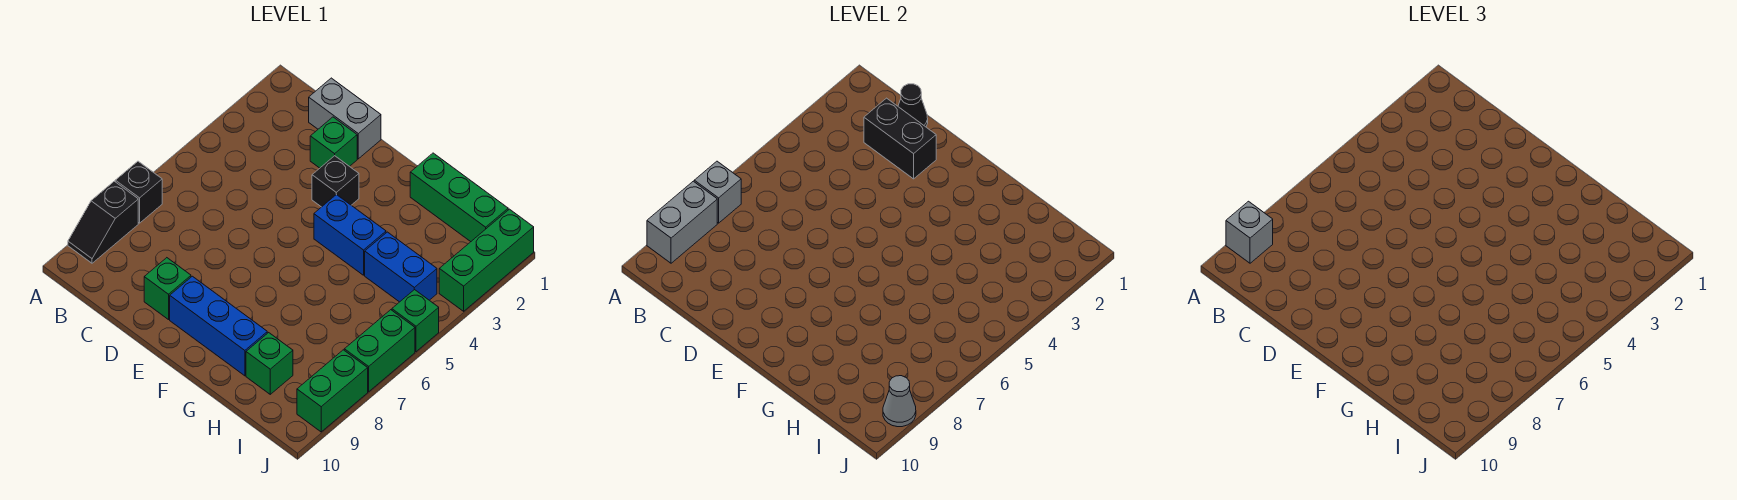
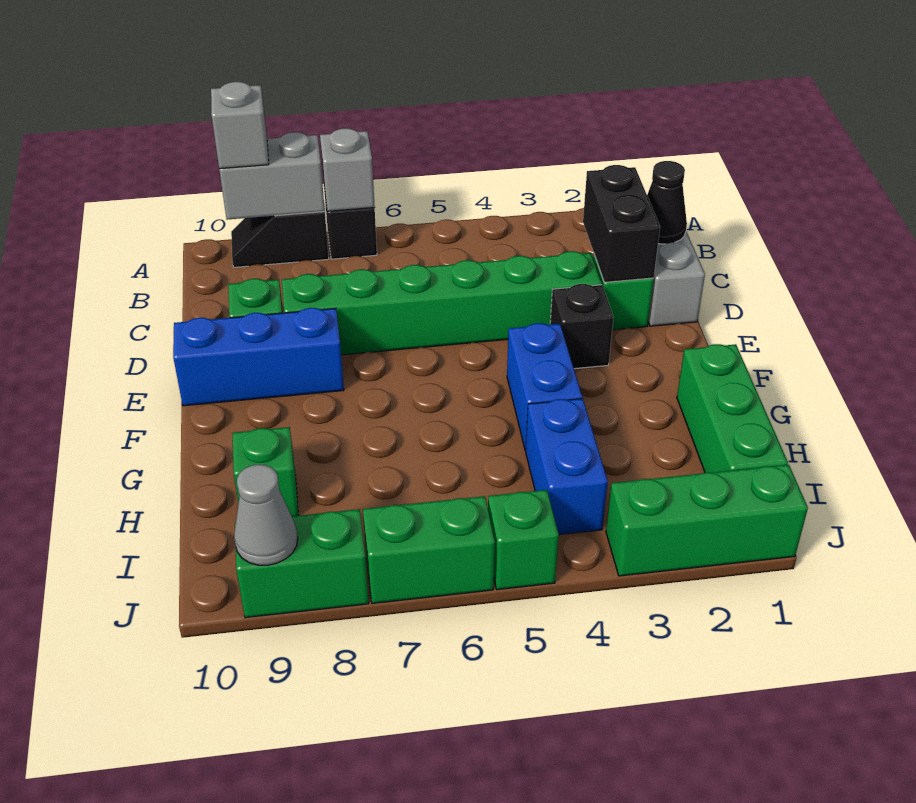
none -> green brick D3:D8 level 1
blue brick E9:G9 level 1 -> blue brick E8:E10 level 1

